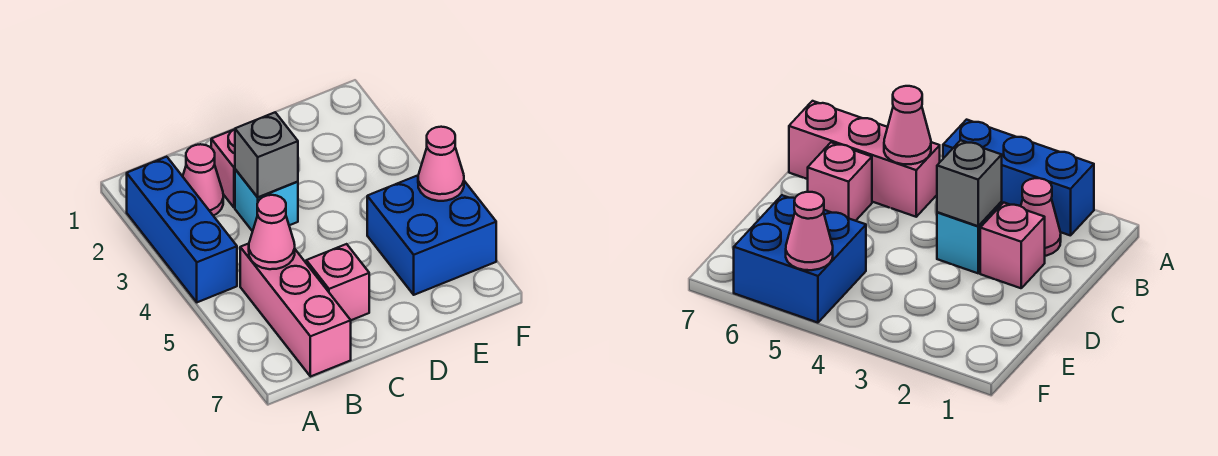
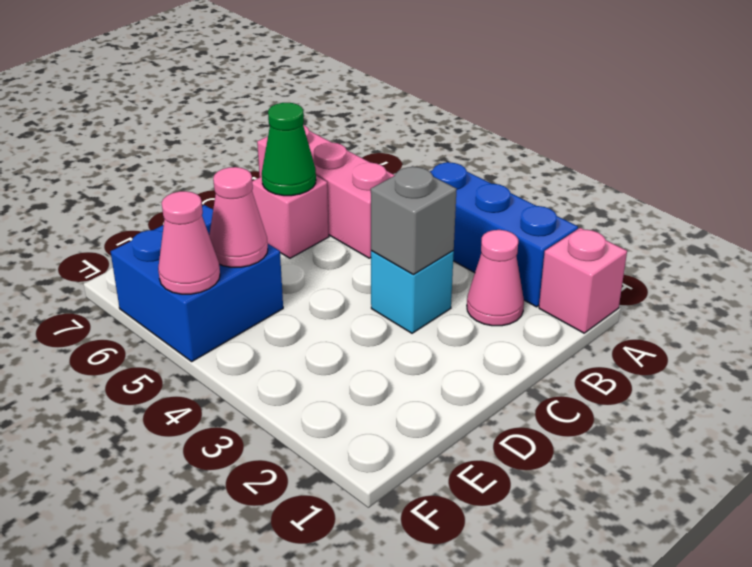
pink cone B5 level 2 -> pink cone E5 level 2
pink brick C2 level 1 -> pink brick A1 level 1
none -> green cone C6 level 2

